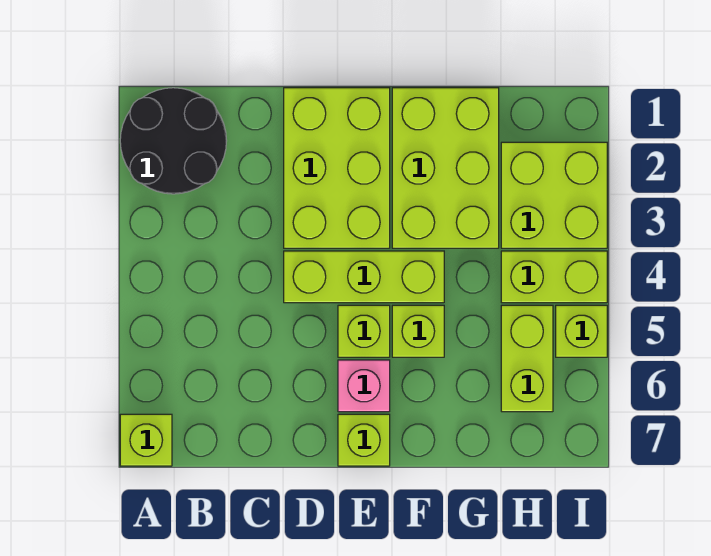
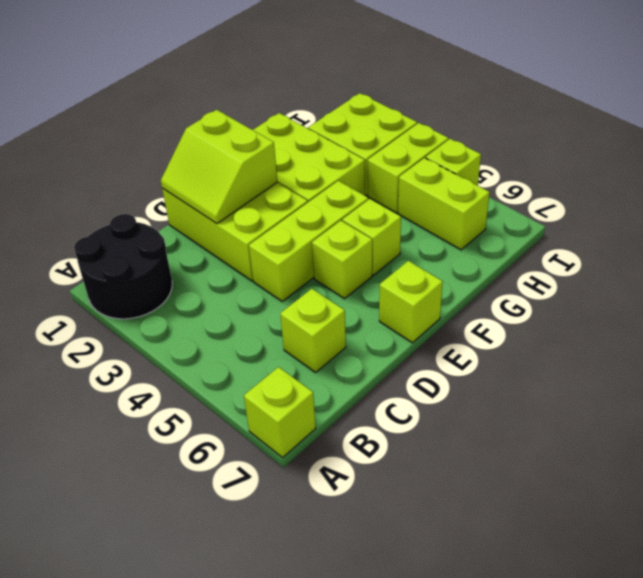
none -> lime brick C6 level 1
none -> lime slope D1:E2 level 2 top E
pink brick E6 level 1 -> none

